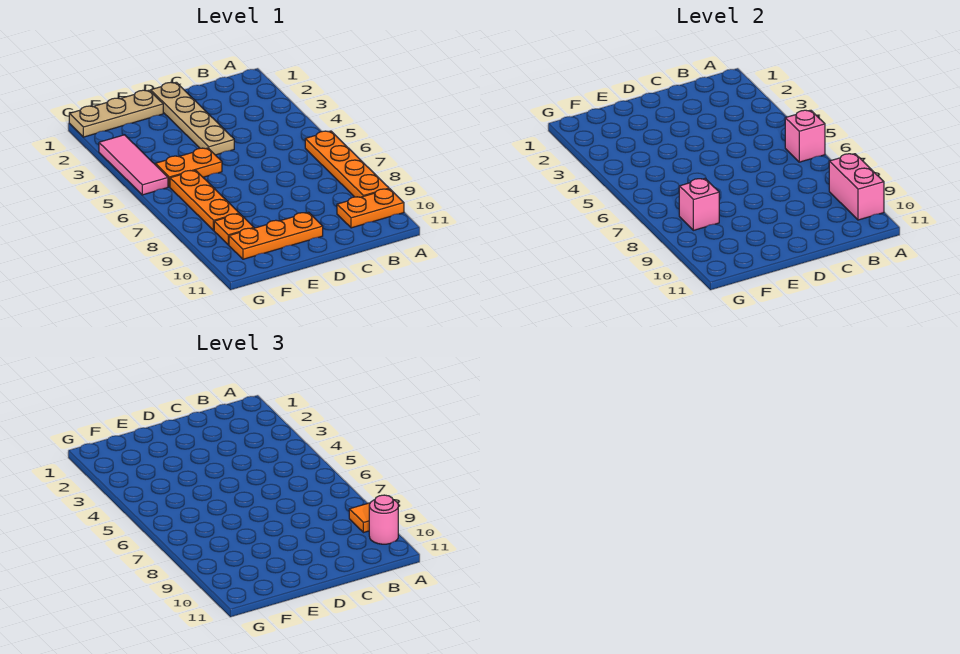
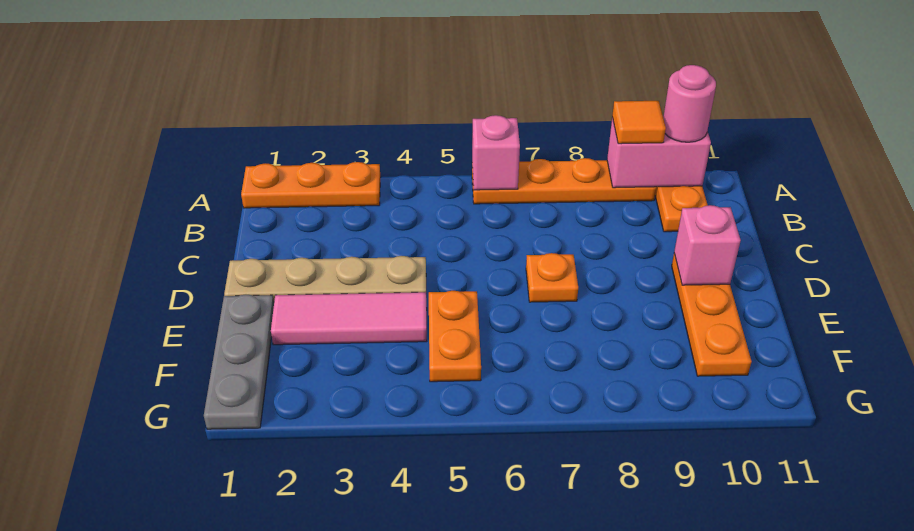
tan plate E1:G1 level 1 -> grey plate E1:G1 level 1
orange plate F6:F8 level 1 -> orange plate A1:A3 level 1
pink brick F8 level 2 -> pink brick D10 level 2
orange plate F9 level 1 -> orange plate D7 level 1
pink tile G3:G5 level 1 -> pink tile E2:E4 level 1

